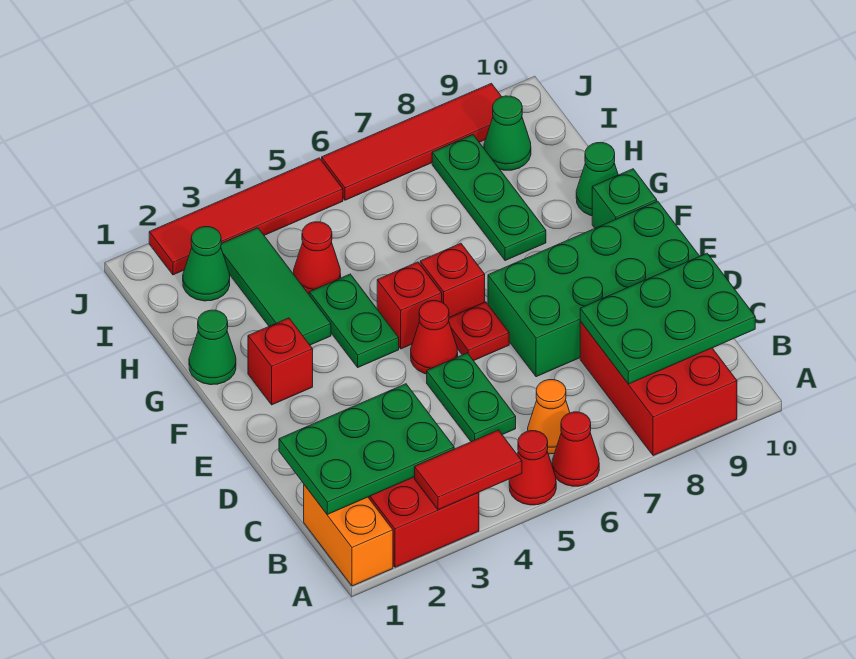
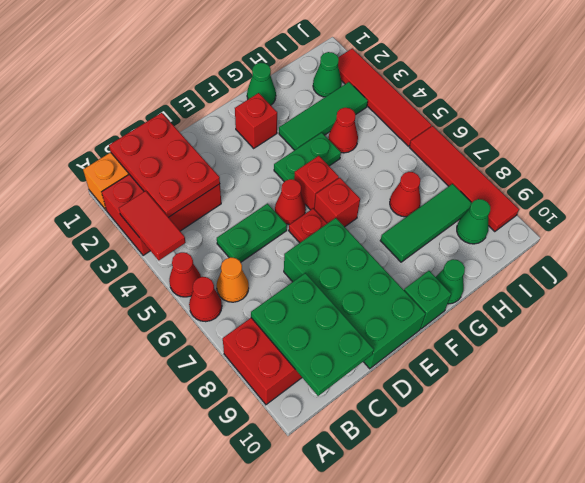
green plate B1:C3 level 2 -> red plate B1:C3 level 2
green plate G8:I8 level 1 -> green tile G8:I8 level 1
none -> red cone H7 level 1

